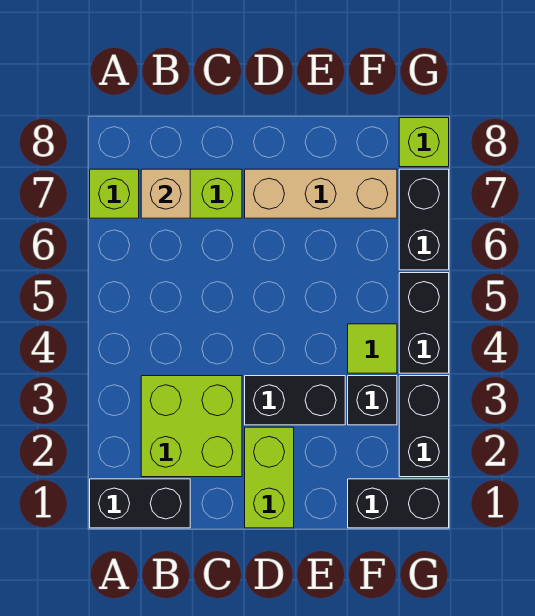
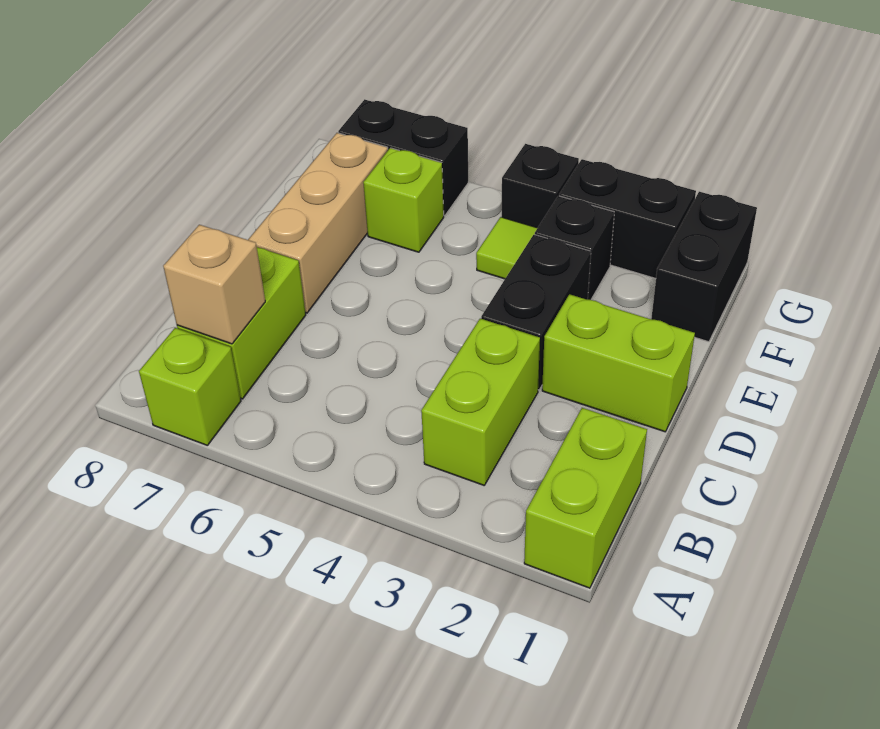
black brick A1:B1 level 1 -> lime brick A1:B1 level 1
lime brick B2:C3 level 1 -> lime brick B3:C3 level 1
black brick G4:G5 level 1 -> black brick G4 level 1
lime brick G8 level 1 -> lime brick F6 level 1

